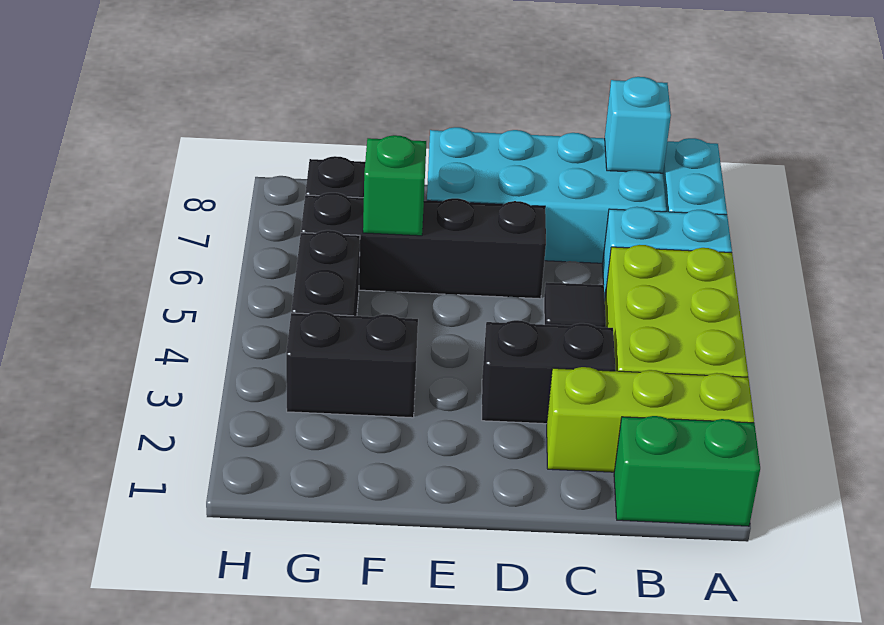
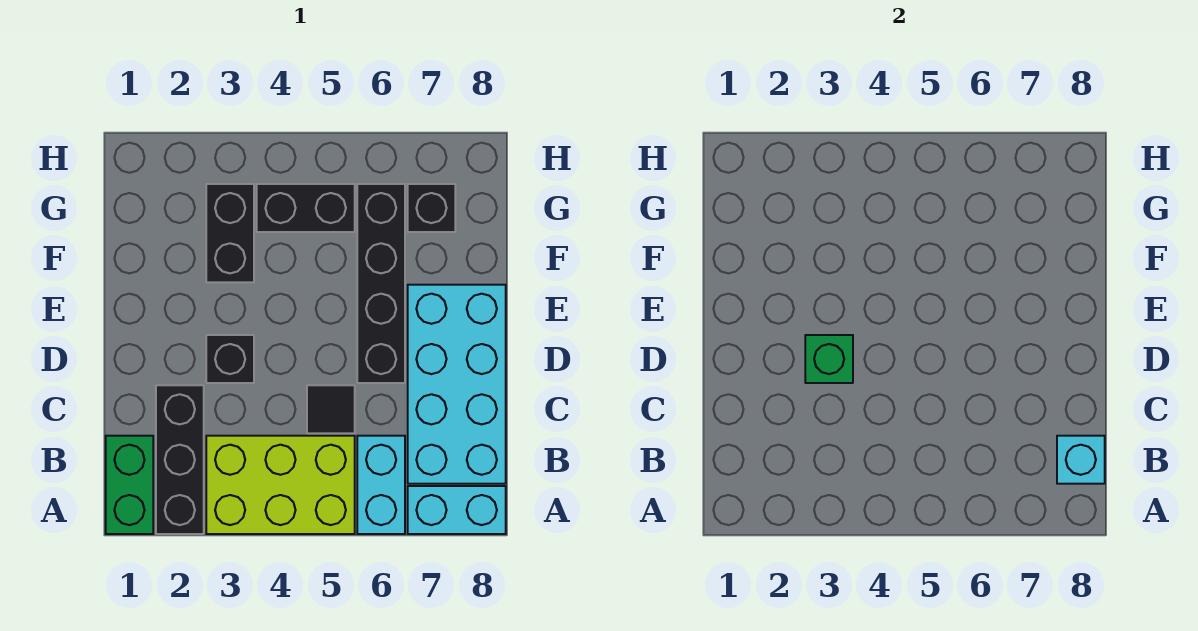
lime brick A2:C2 level 1 -> black brick A2:C2 level 1
black brick C3:D3 level 1 -> black brick D3 level 1
green brick F6 level 2 -> green brick D3 level 2

